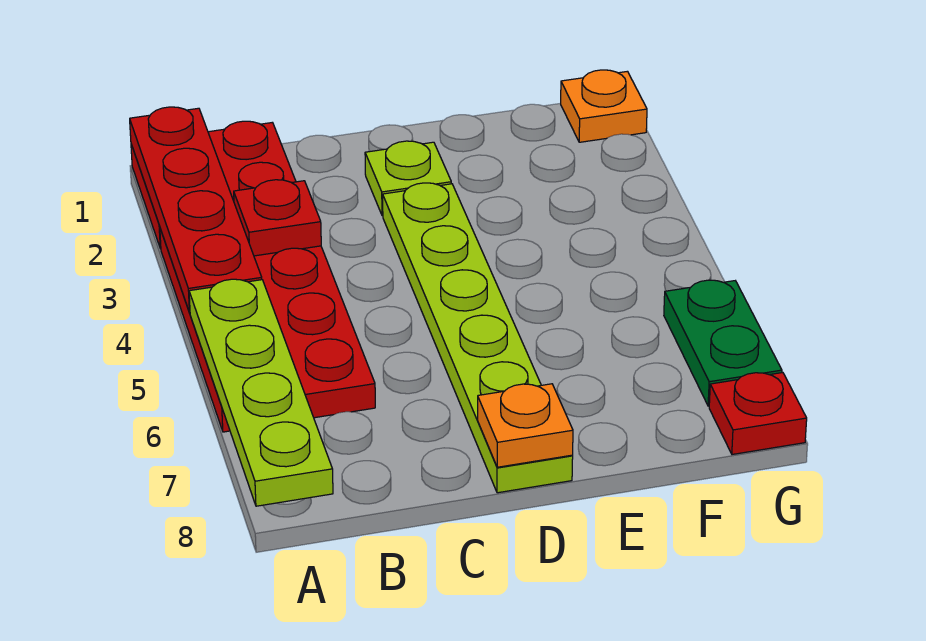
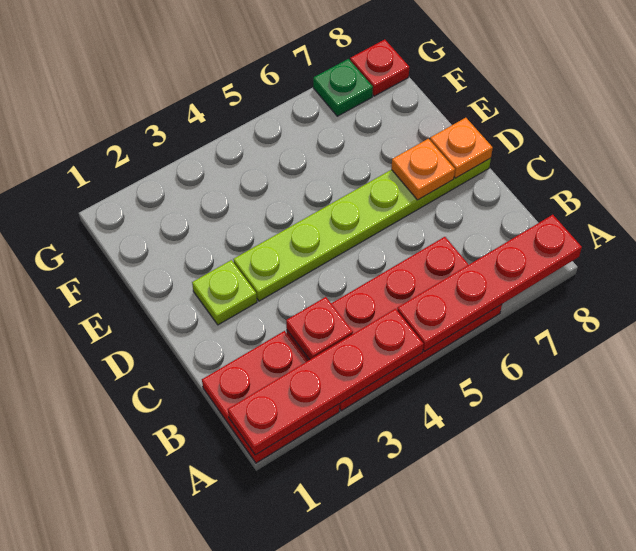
lime plate A5:A8 level 2 -> red plate A5:A8 level 2
orange plate G1 level 1 -> orange plate D7 level 2
green plate G6:G7 level 1 -> green plate G7 level 1

